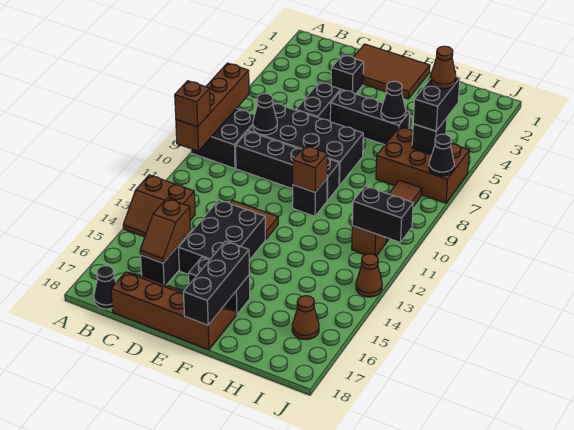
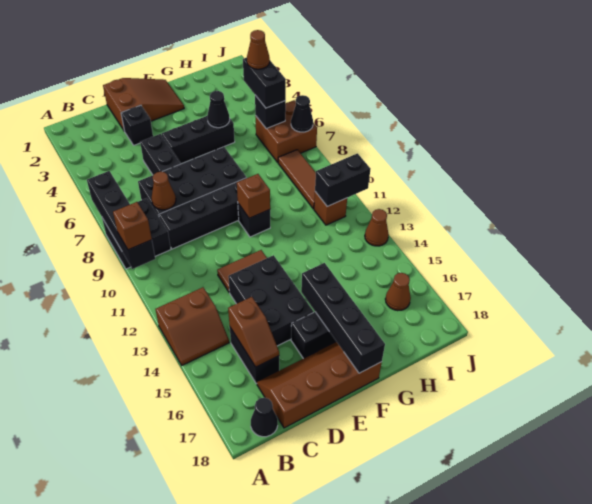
brown brick A7:A10 level 2 -> black brick A7:A10 level 2
black cone C8 level 2 -> brown cone C8 level 2
brown tile D1:F2 level 1 -> brown slope D1:F2 level 1 top D
black brick F16:F18 level 2 -> black brick F15:F18 level 2
brown brick H6:J7 level 1 -> brown brick I6:J7 level 1

